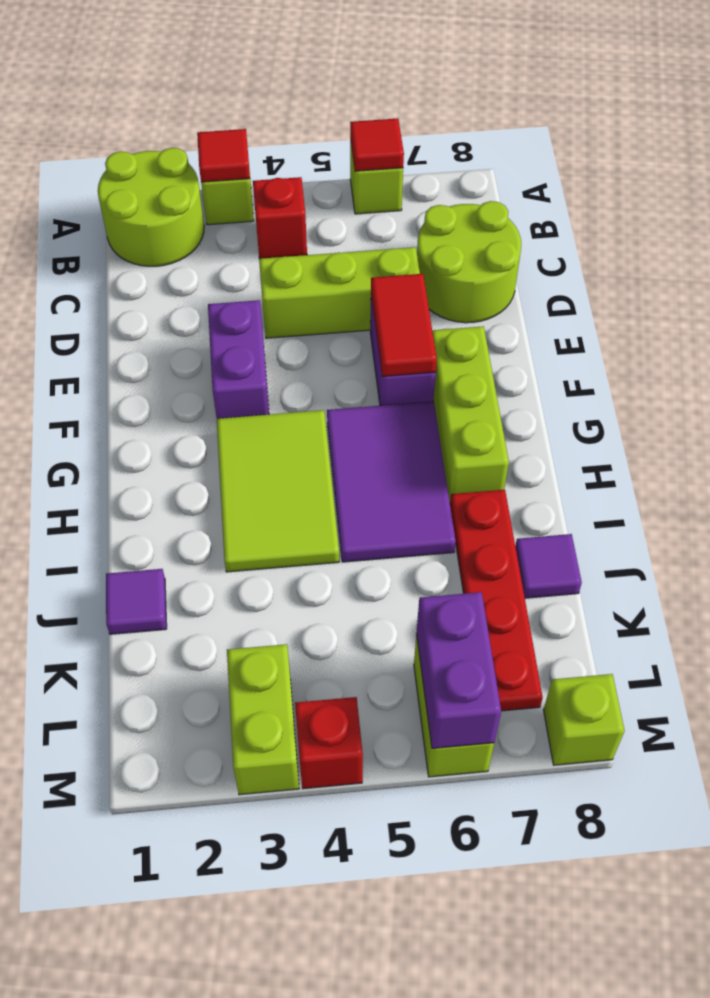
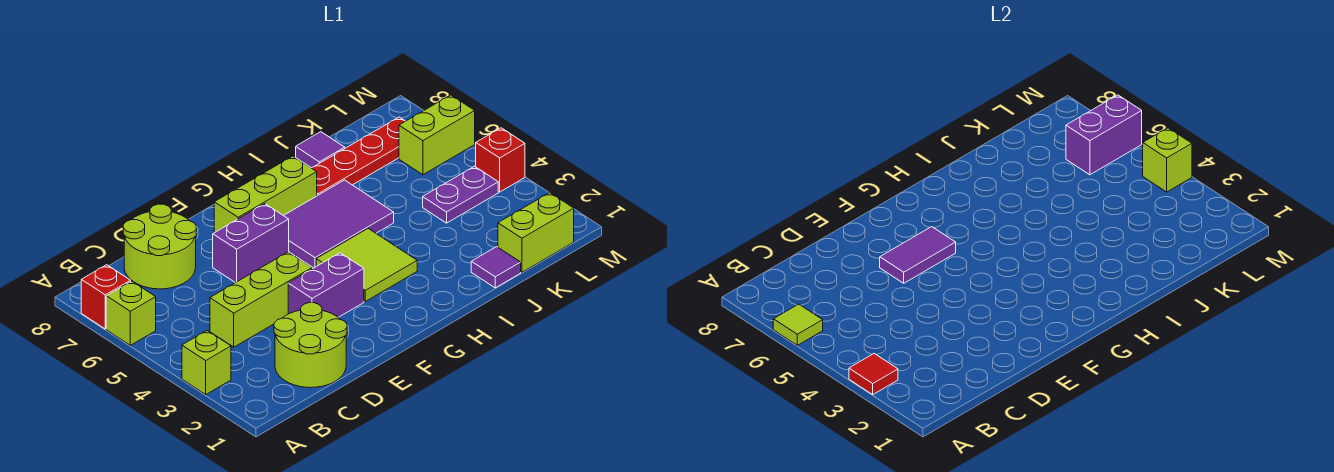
lime round brick A1:B2 level 1 -> lime round brick C1:D2 level 1
red tile A6 level 2 -> lime tile A6 level 2
red brick B4 level 1 -> red brick A7 level 1
lime brick D4:D6 level 1 -> lime brick C4:E4 level 1
red tile E6:F6 level 2 -> purple tile E6:F6 level 2
lime tile G3:I4 level 1 -> lime tile G3:H4 level 1
none -> purple plate K4:L4 level 1
lime brick L3:M3 level 1 -> lime brick K1:L1 level 1
lime brick M8 level 1 -> lime brick M4 level 2

